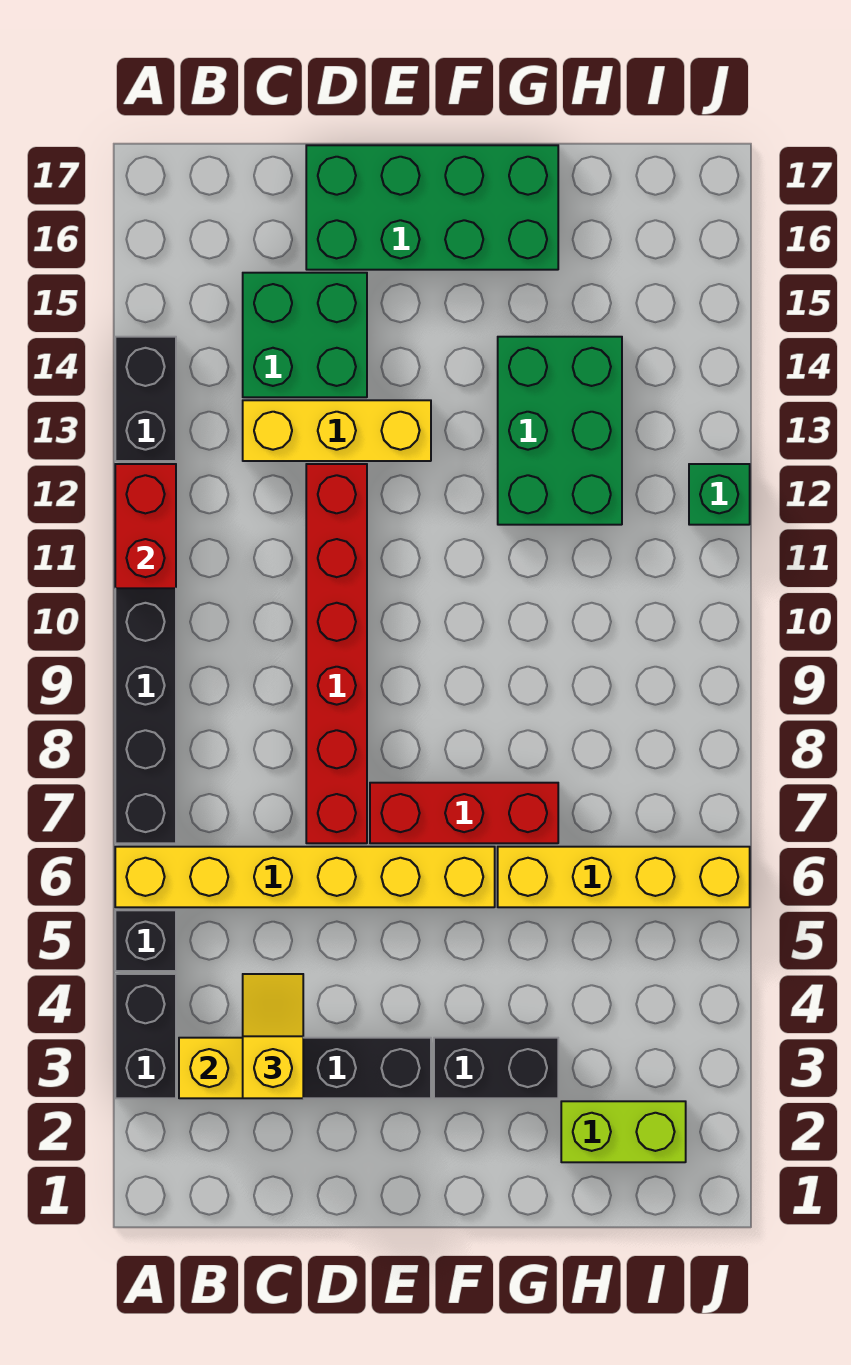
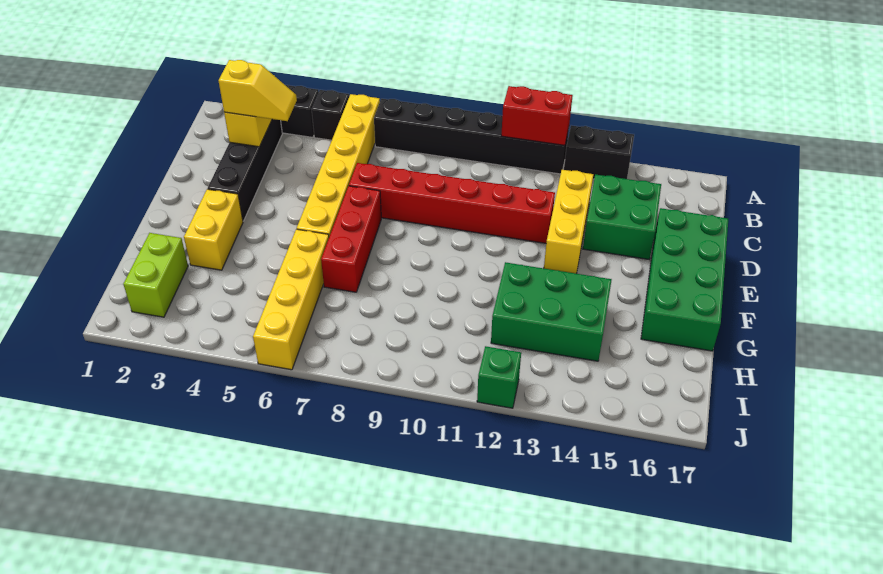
black brick F3:G3 level 1 -> yellow brick F3:G3 level 1

